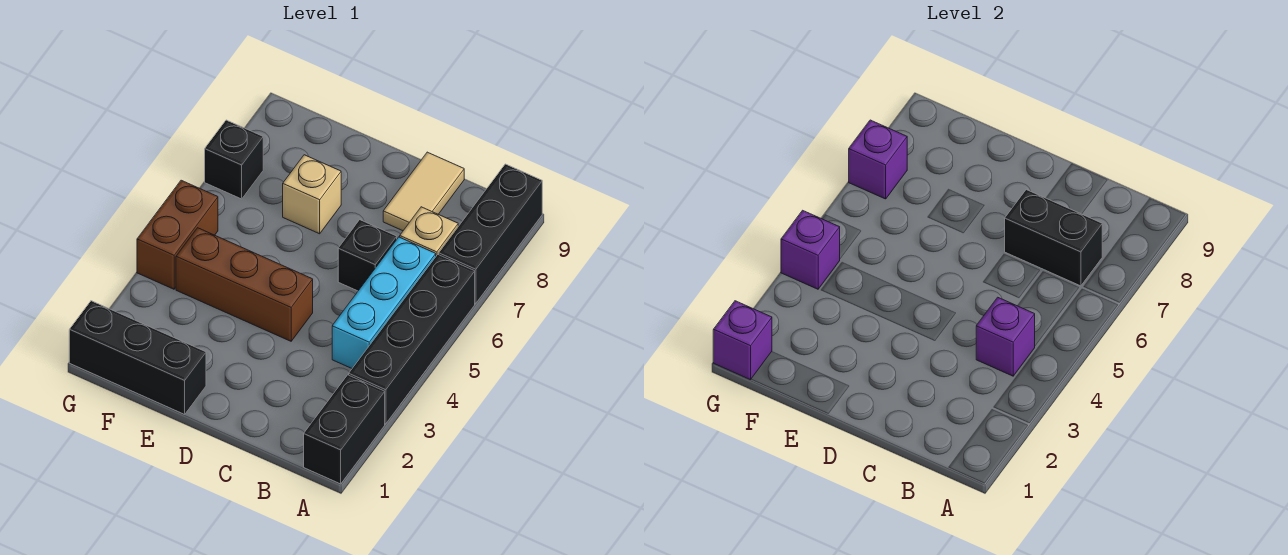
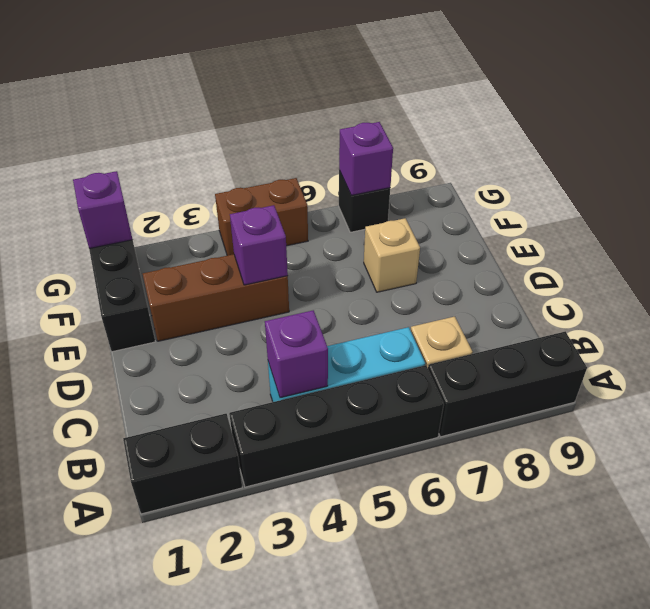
black brick B7:C7 level 2 -> none
black brick C6 level 1 -> none
tan tile C8:C9 level 1 -> none
brown brick D4:F4 level 1 -> brown brick E2:E4 level 1
purple brick G4 level 2 -> purple brick E4 level 2

